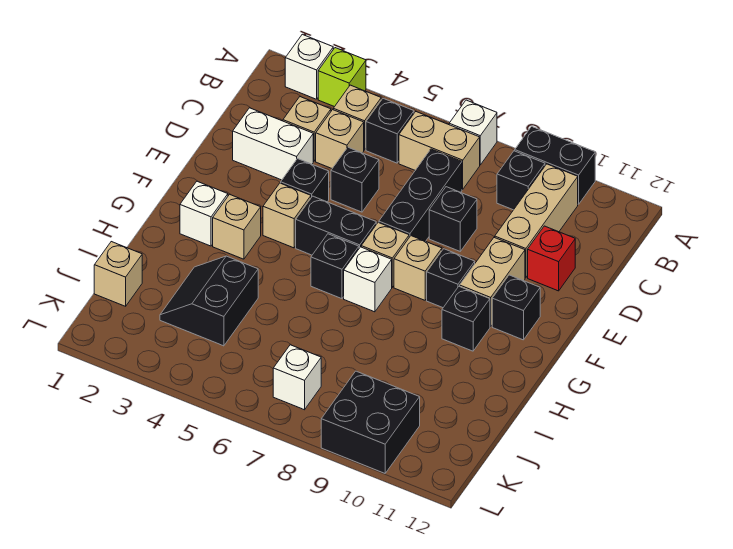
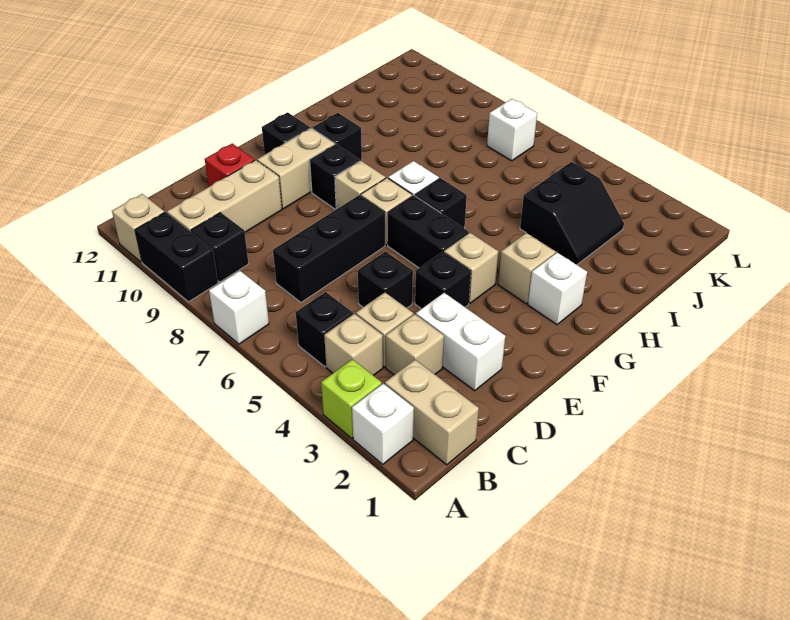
tan brick B6:B7 level 1 -> tan brick B1:B2 level 1
black brick D8 level 1 -> none
tan brick J1 level 1 -> tan brick A11 level 1
black brick K9:L10 level 1 -> none

